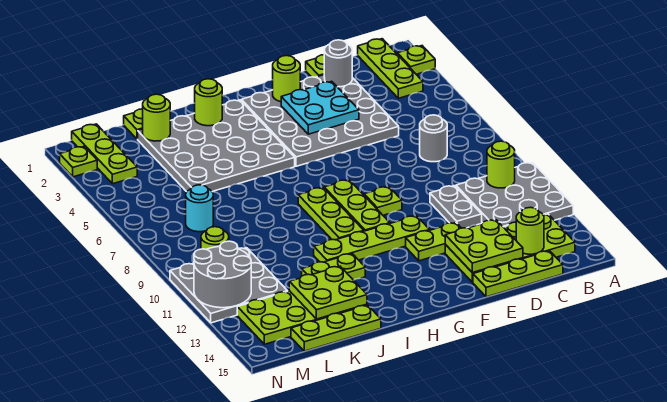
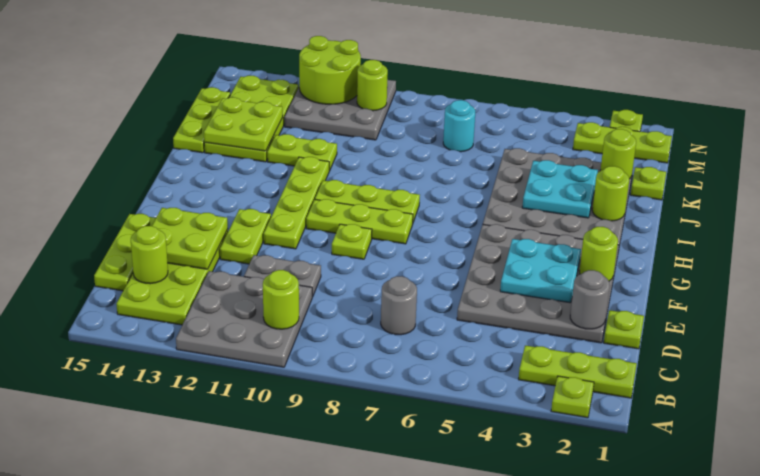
none -> cyan plate I3:J4 level 2
lime plate I12:J12 level 1 -> lime plate J11:J12 level 1
grey round brick M11:N12 level 2 -> lime round brick M11:N12 level 2

